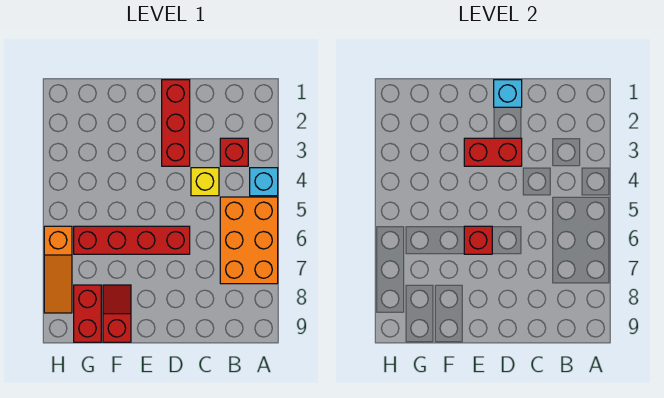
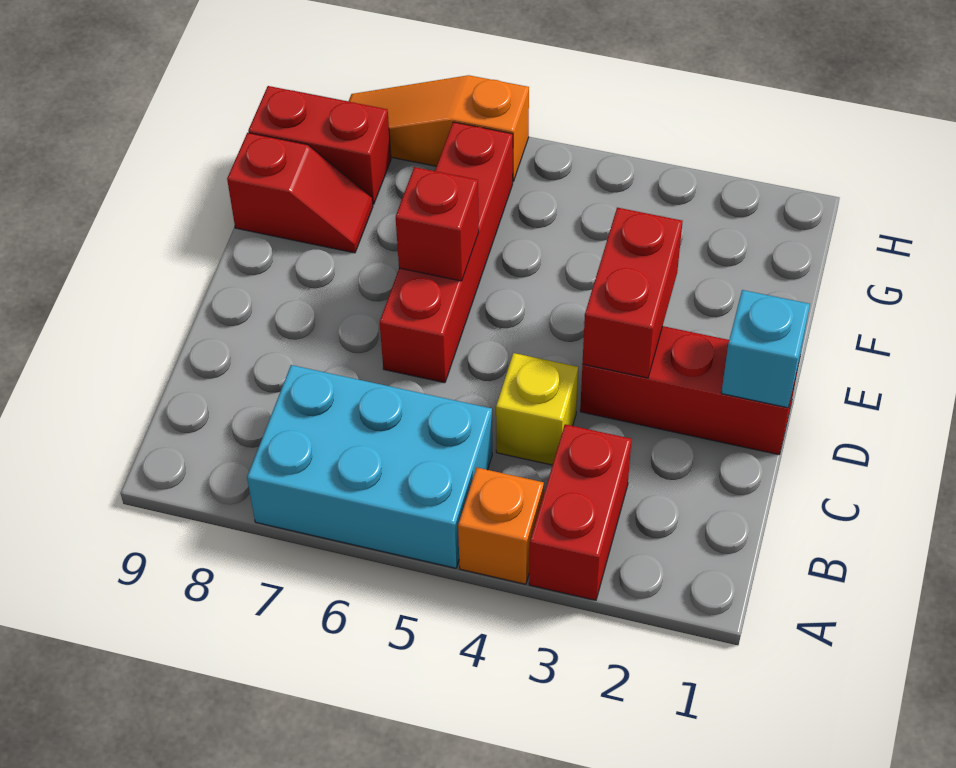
cyan brick A4 level 1 -> orange brick A4 level 1
orange brick A5:B7 level 1 -> cyan brick A5:B7 level 1
red brick B3 level 1 -> red brick A3:B3 level 1

